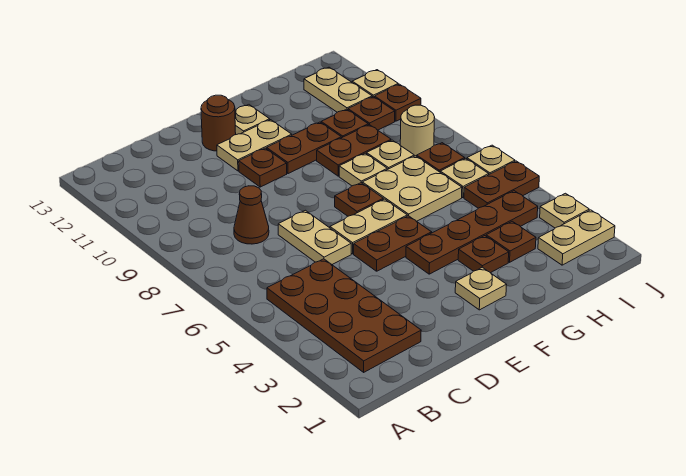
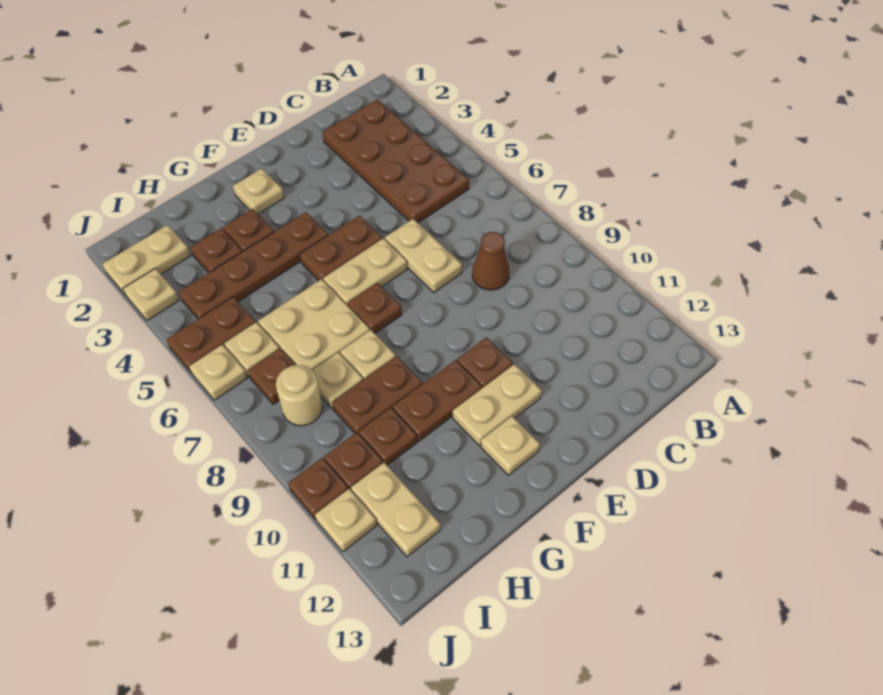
brown round brick E12 level 1 -> none

